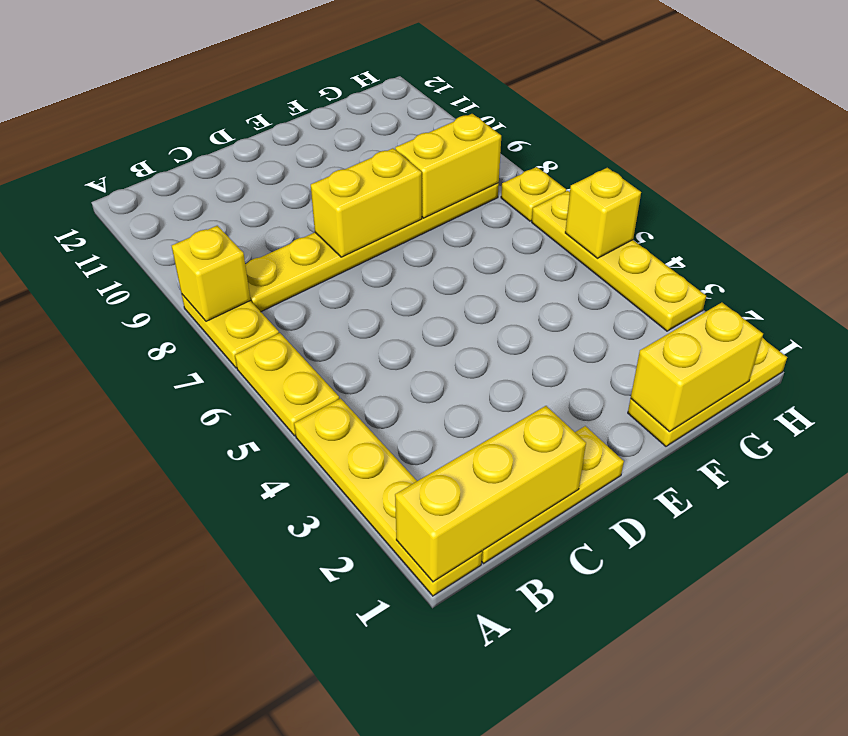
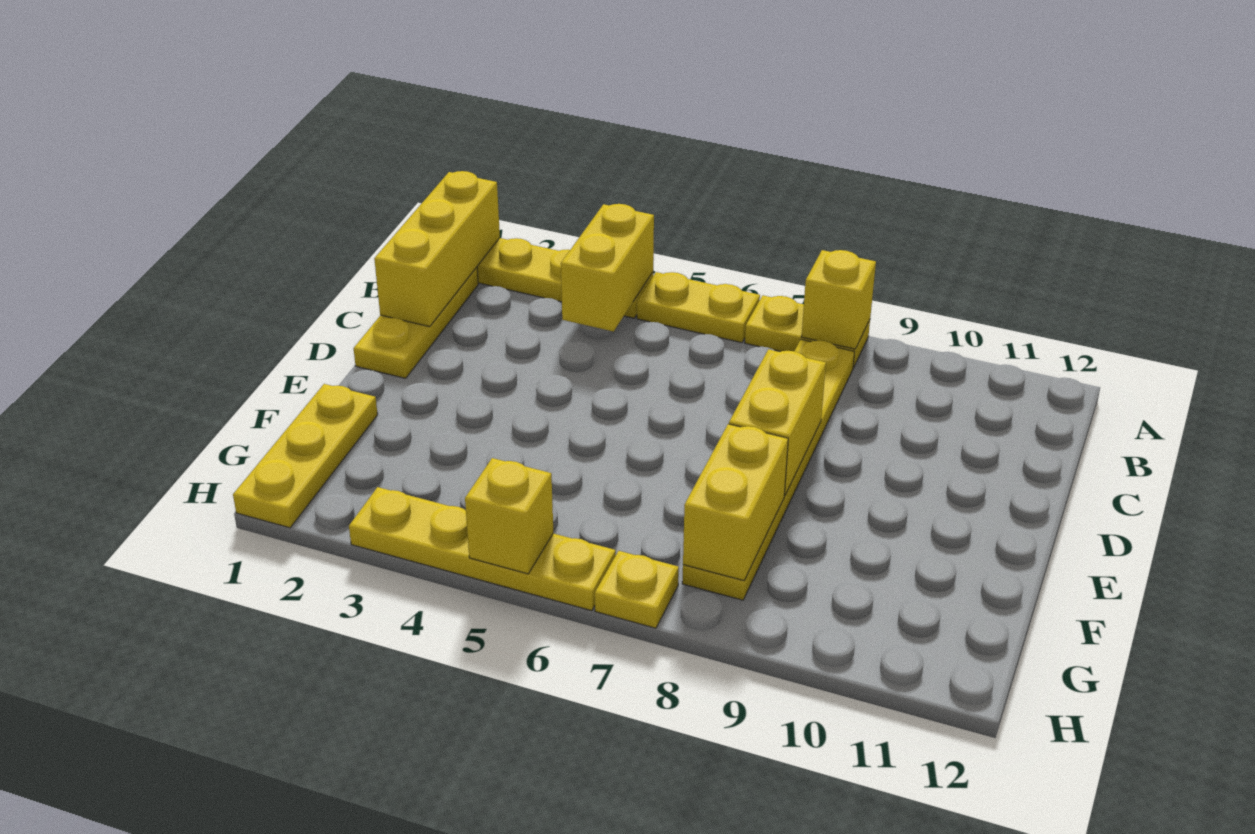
yellow brick F1:G1 level 2 -> yellow brick A4:B4 level 2

